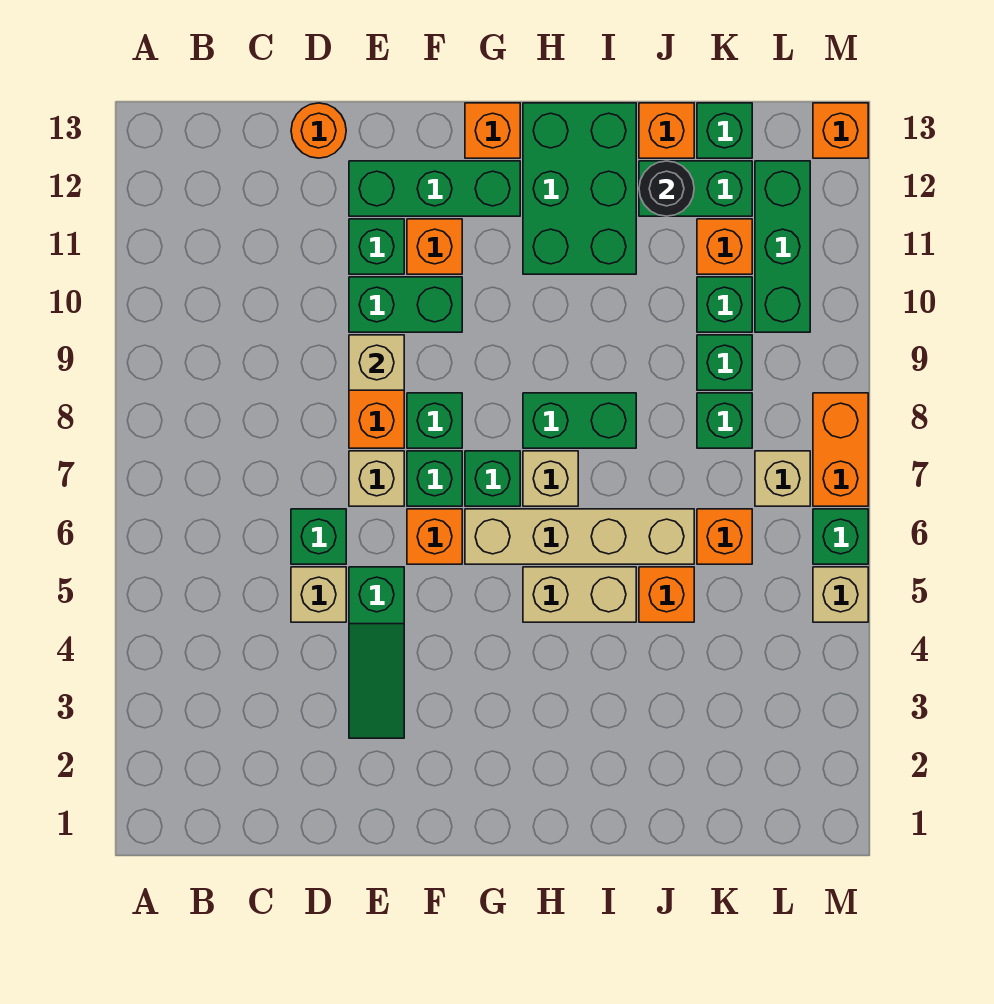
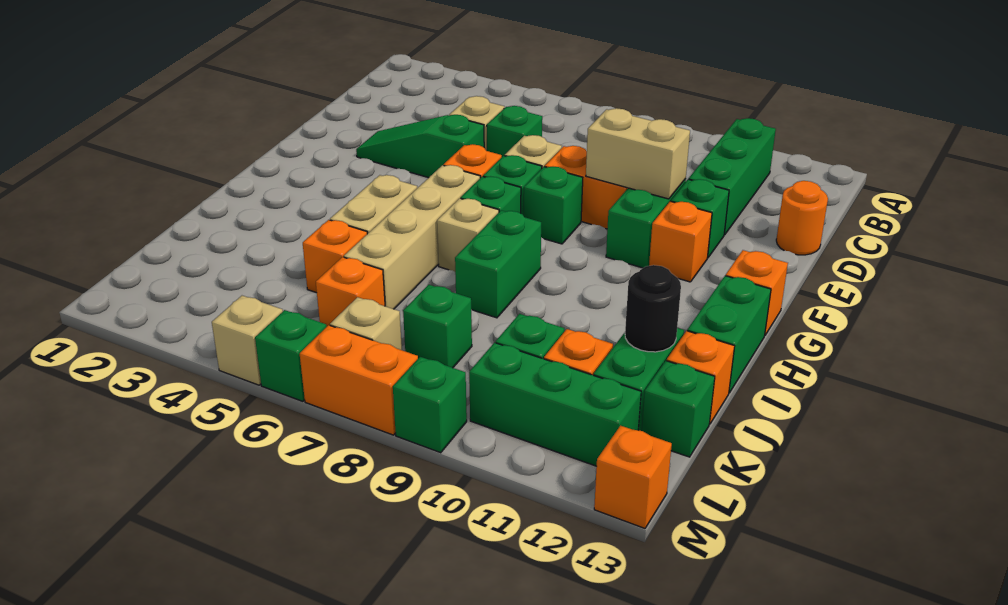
tan brick E9 level 2 -> tan brick E9:E10 level 2
green brick E12:G12 level 1 -> green brick B11:D11 level 1
green brick H11:I13 level 1 -> green brick H13:I13 level 1
green brick K9 level 1 -> green brick M9 level 1

